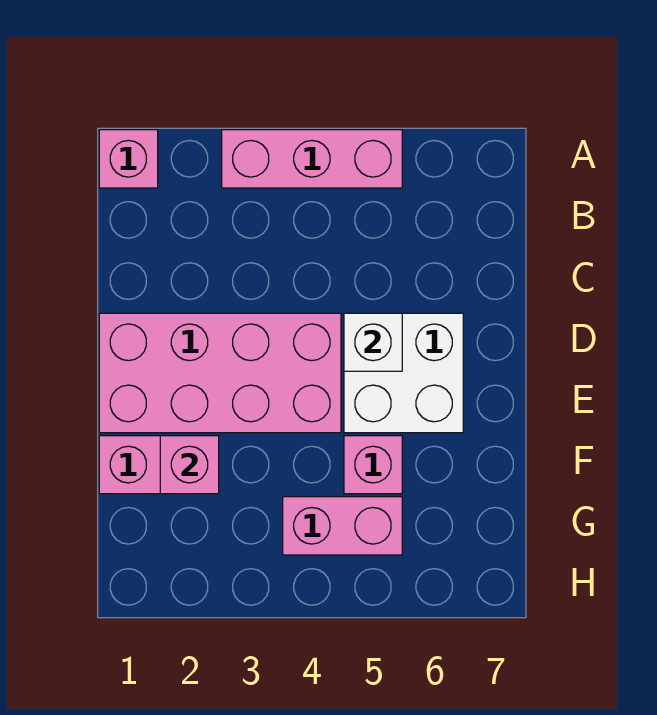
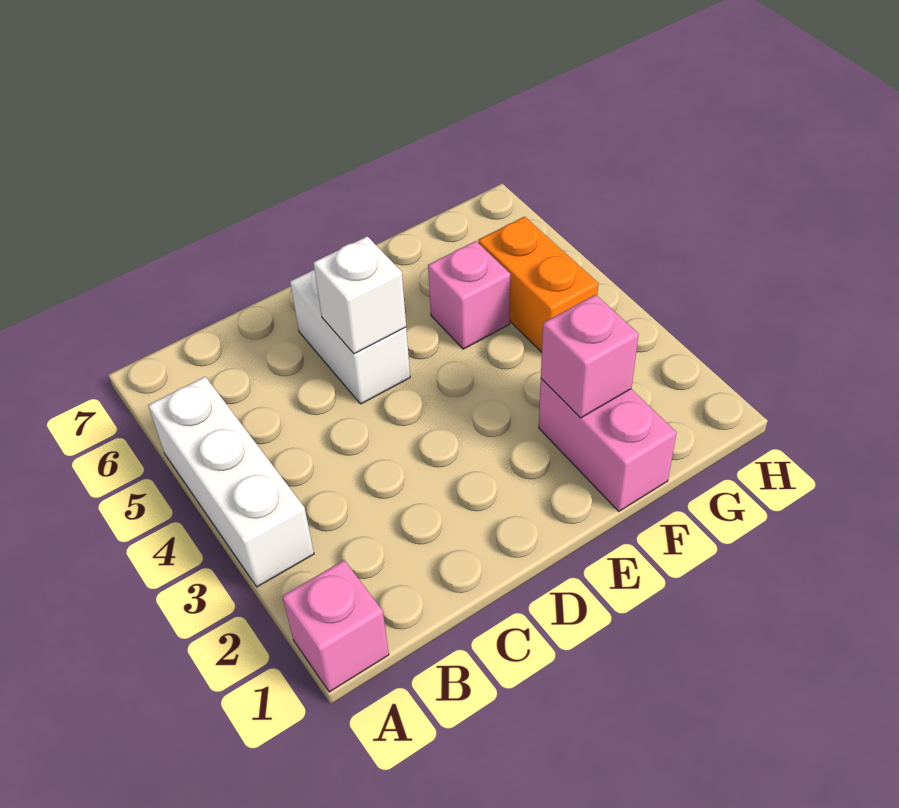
pink brick A3:A5 level 1 -> white brick A3:A5 level 1
pink brick D1:E4 level 1 -> none
white brick D5:E6 level 1 -> white brick D5:D6 level 1
pink brick G4:G5 level 1 -> orange brick G4:G5 level 1

